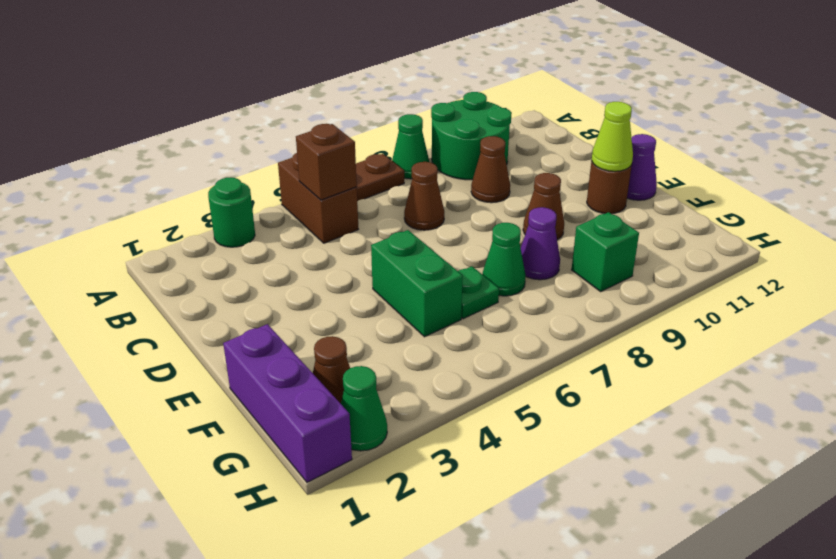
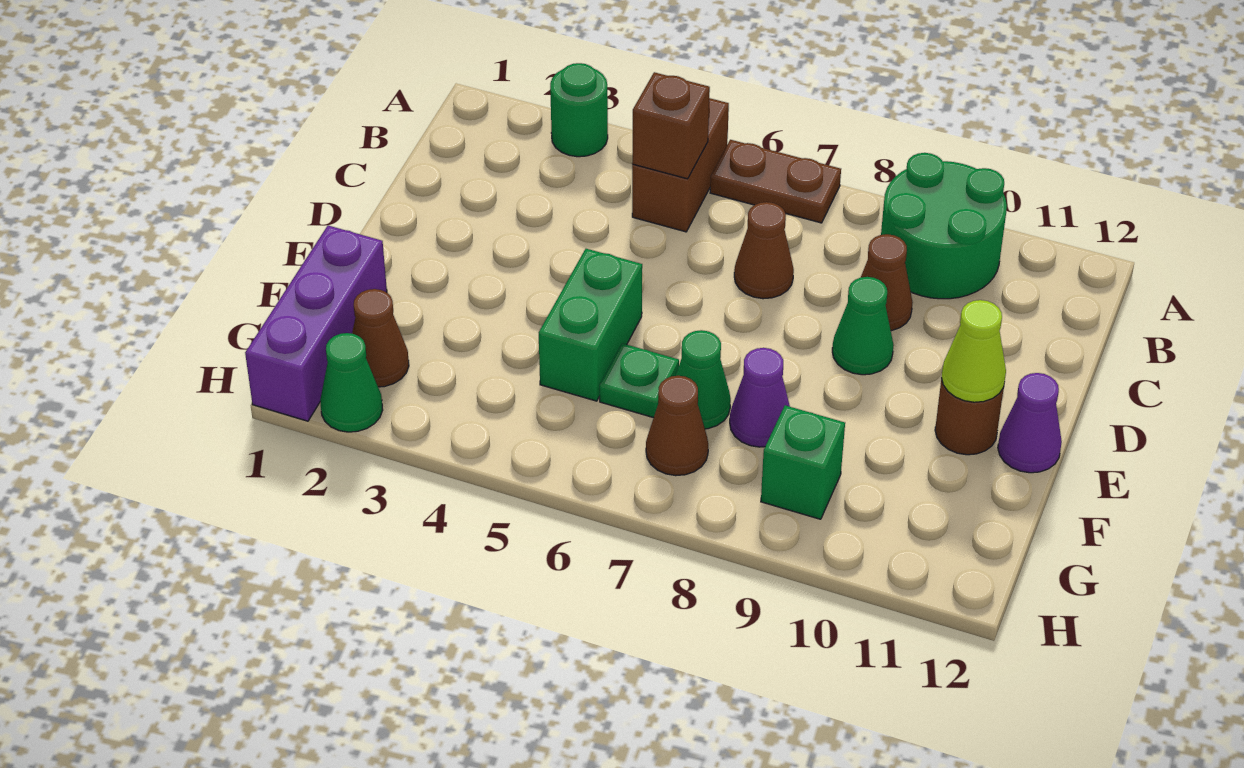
green cone A8 level 1 -> green cone D9 level 1
brown cone E9 level 1 -> brown cone G7 level 1

